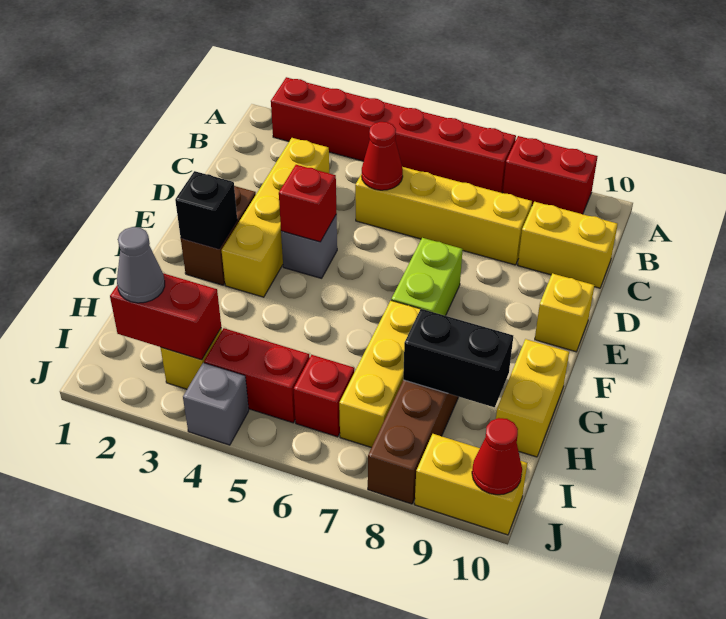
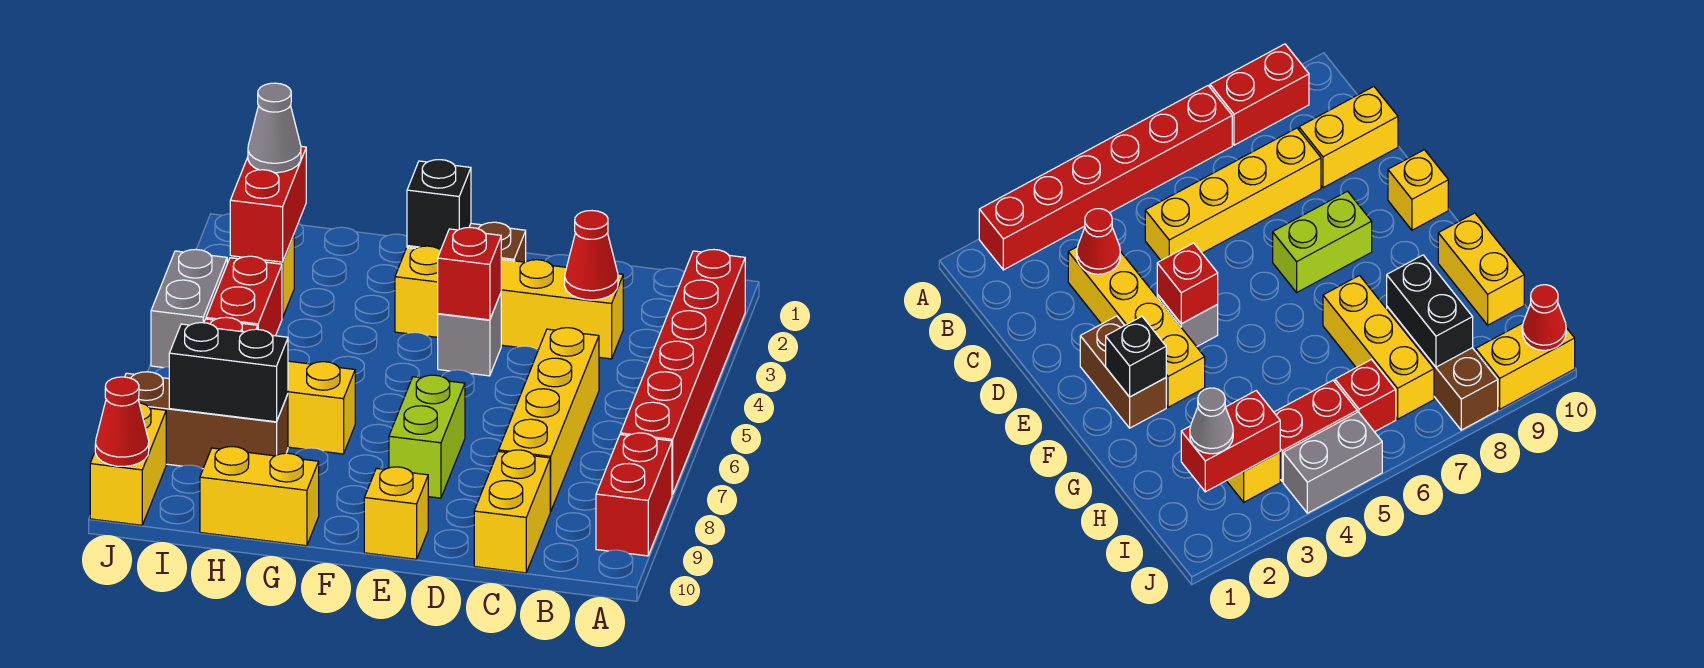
red cone C5 level 2 -> red cone C3 level 2
lime brick E7:F7 level 1 -> lime brick E7:E8 level 1
black brick H8:H9 level 2 -> black brick H8:I8 level 2
grey brick J4 level 1 -> grey brick J4:J5 level 1

